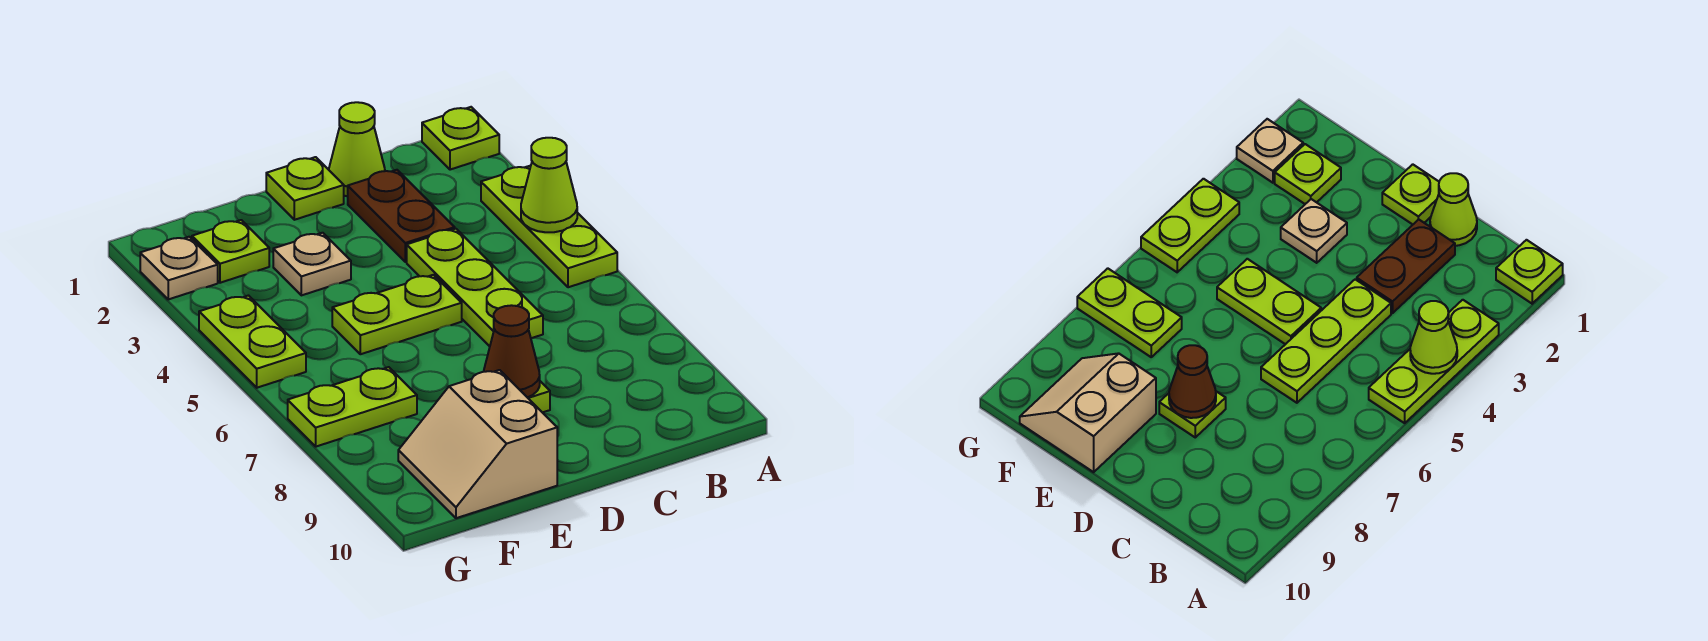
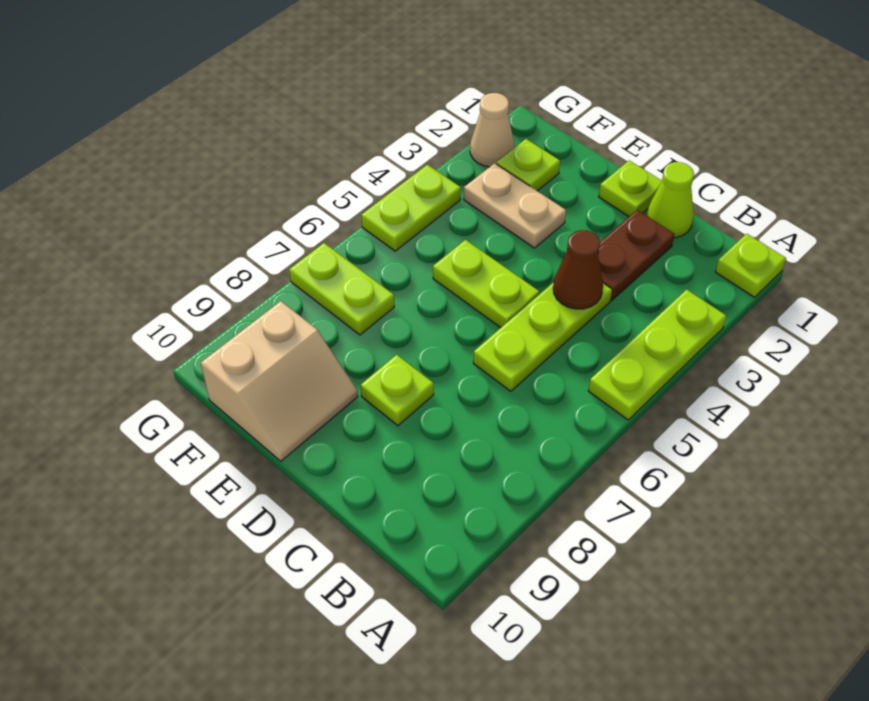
lime cone A4 level 2 -> none
brown cone D8 level 2 -> brown cone C4 level 2
tan plate E3 level 1 -> tan plate E3:F3 level 1
tan slope E9:F10 level 1 top E -> tan slope E9:F10 level 1 top F
tan plate G2 level 1 -> tan cone G2 level 1

